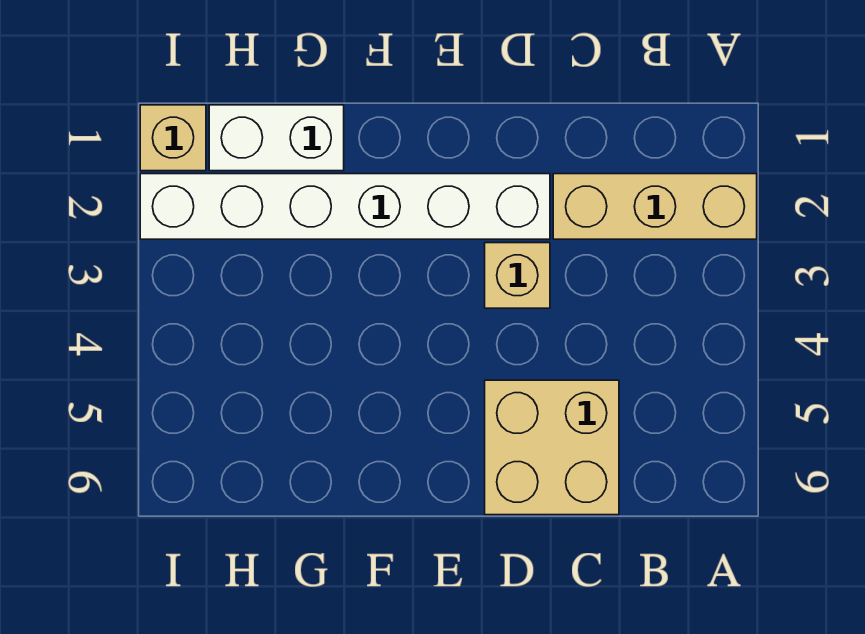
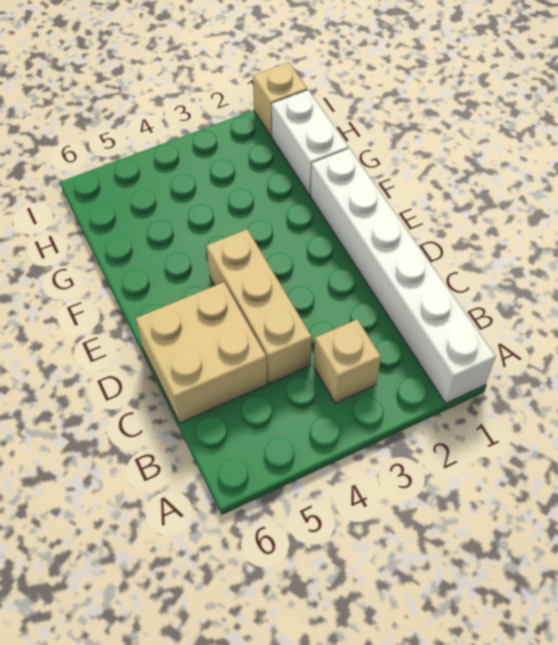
tan brick A2:C2 level 1 -> tan brick C4:E4 level 1
white brick D2:I2 level 1 -> white brick A1:F1 level 1
tan brick D3 level 1 -> tan brick B3 level 1

